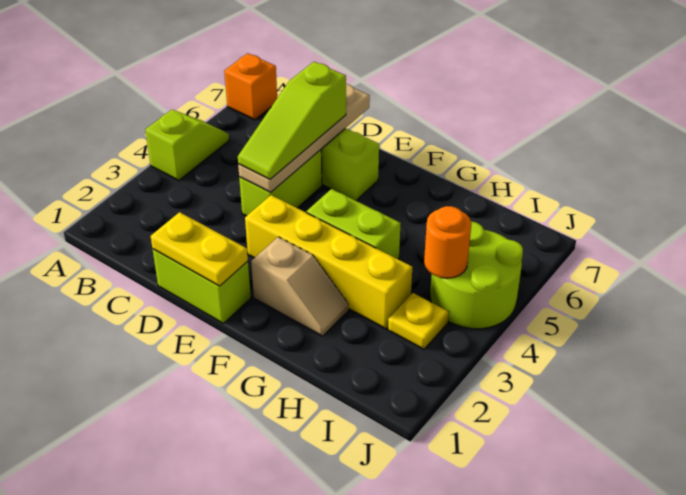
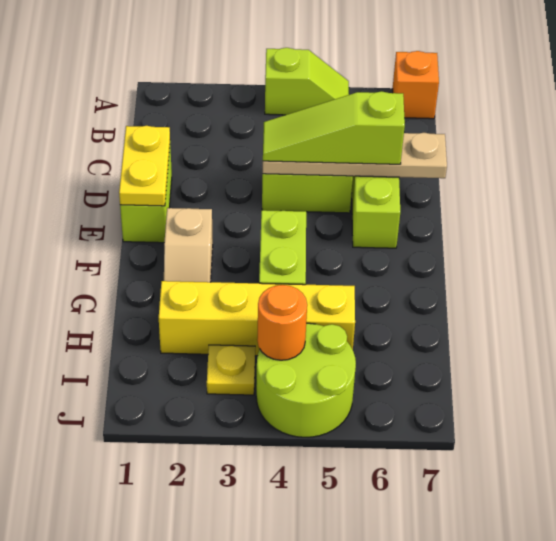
yellow brick E3:H3 level 1 -> yellow brick H2:H5 level 1

